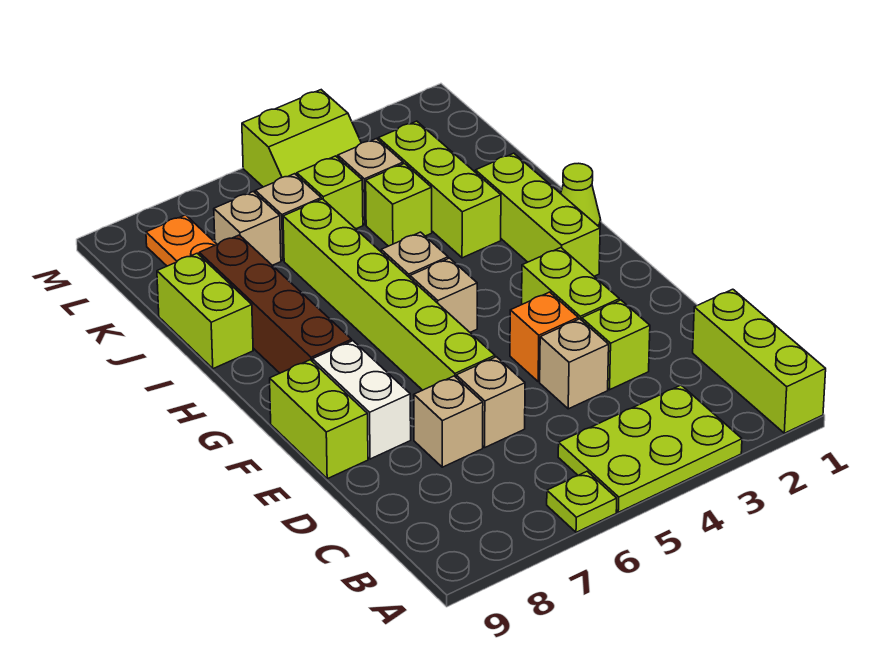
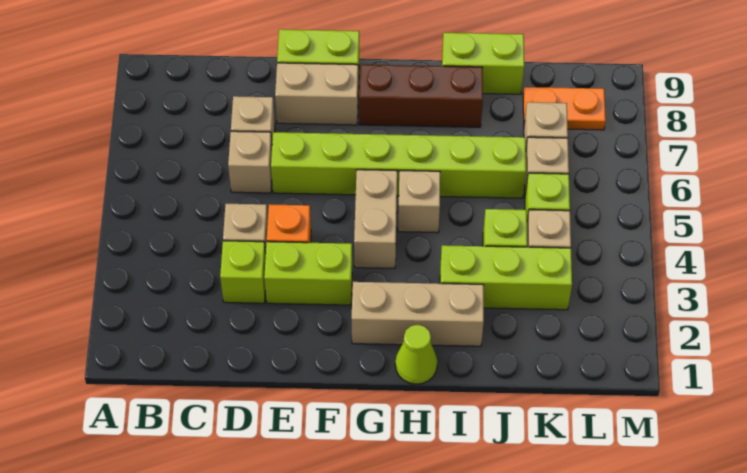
lime brick A1:C1 level 1 -> none
lime plate A3:B5 level 1 -> none
lime plate A6 level 1 -> none
white brick E8:F8 level 1 -> tan brick E8:F8 level 1
lime brick G2:I2 level 1 -> tan brick G2:I2 level 1
tan brick G5 level 1 -> tan brick G4:G5 level 1
brown brick G8:J8 level 1 -> brown brick G8:I8 level 1
lime slope L4:M5 level 1 top M -> none

